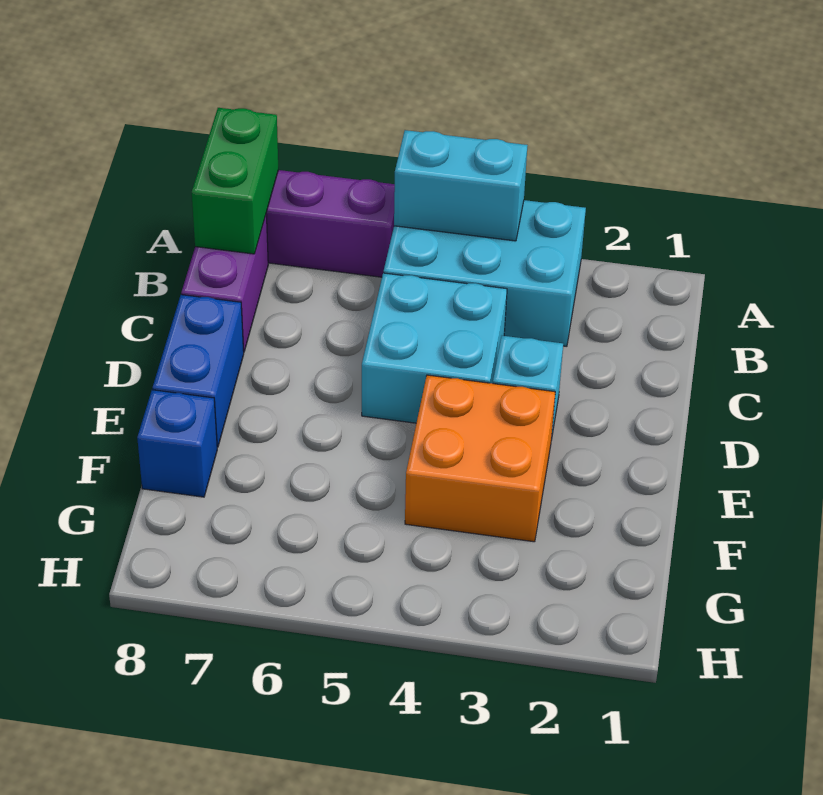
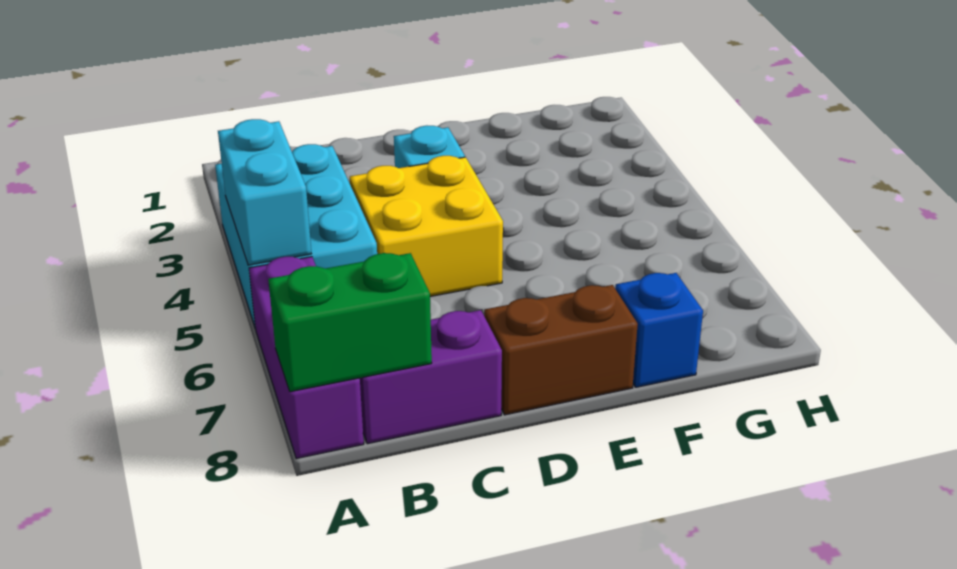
cyan brick C4:D5 level 1 -> yellow brick C4:D5 level 1
blue brick D8:E8 level 1 -> brown brick D8:E8 level 1
orange brick E3:F4 level 1 -> none

